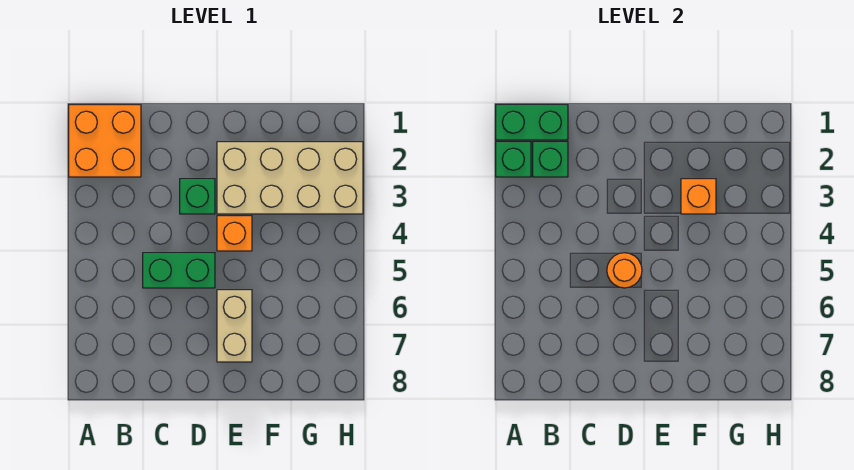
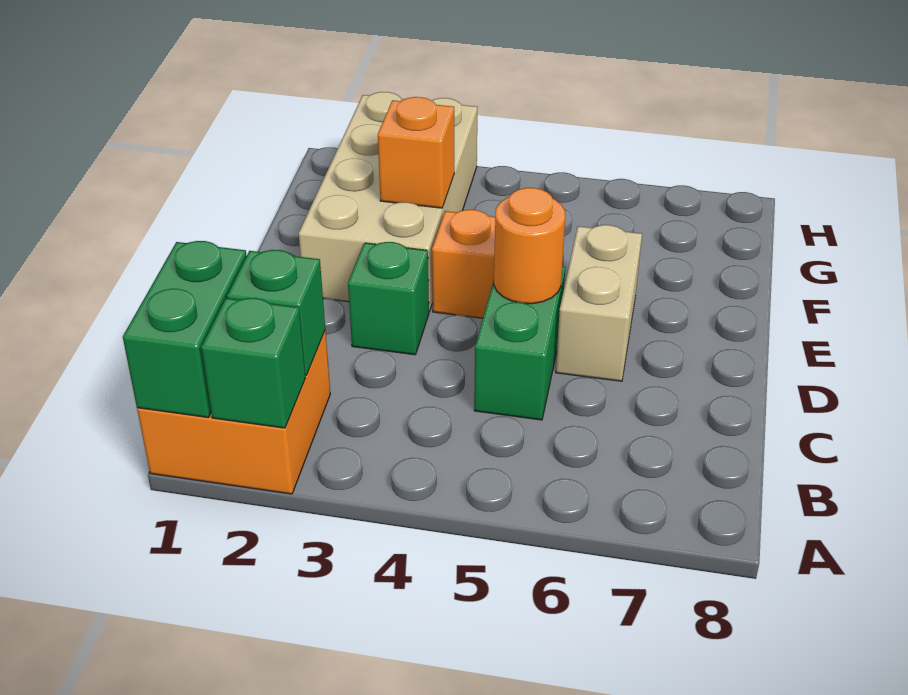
tan brick E6:E7 level 1 -> tan brick D6:E6 level 1

